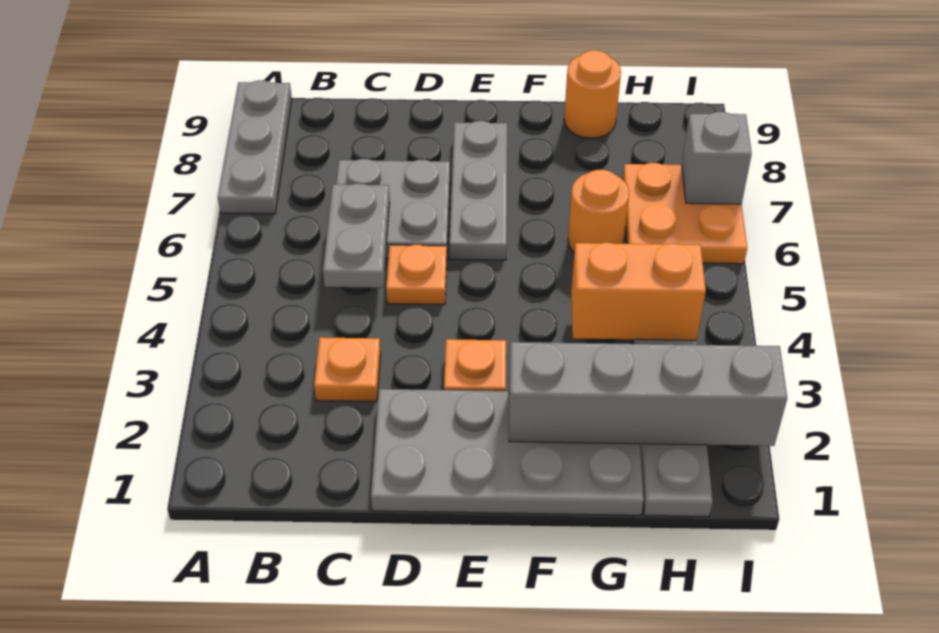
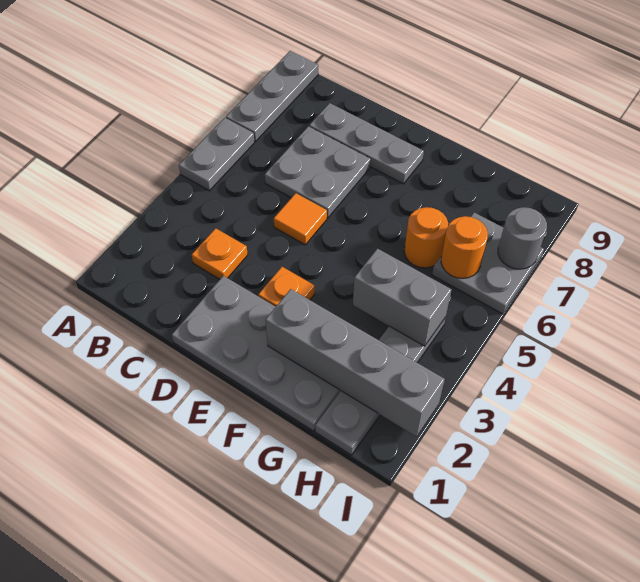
grey plate C5:C6 level 2 -> grey plate A5:A6 level 1
orange plate D5 level 1 -> orange tile D5 level 1
grey plate E6:E8 level 1 -> grey plate C8:E8 level 1
orange brick G4:H4 level 2 -> grey brick G4:H4 level 2
orange round brick G9 level 1 -> orange round brick H6 level 2
orange plate H6:I7 level 1 -> grey plate H6:I7 level 1
grey brick I7 level 2 -> grey round brick I7 level 2

